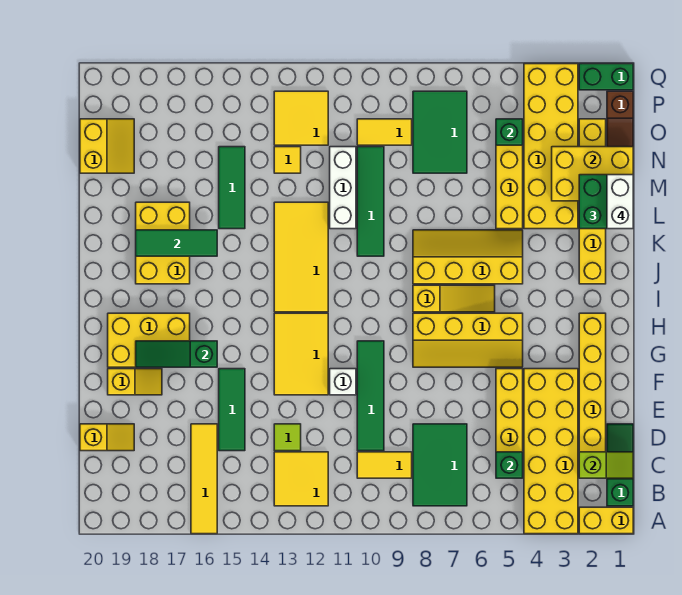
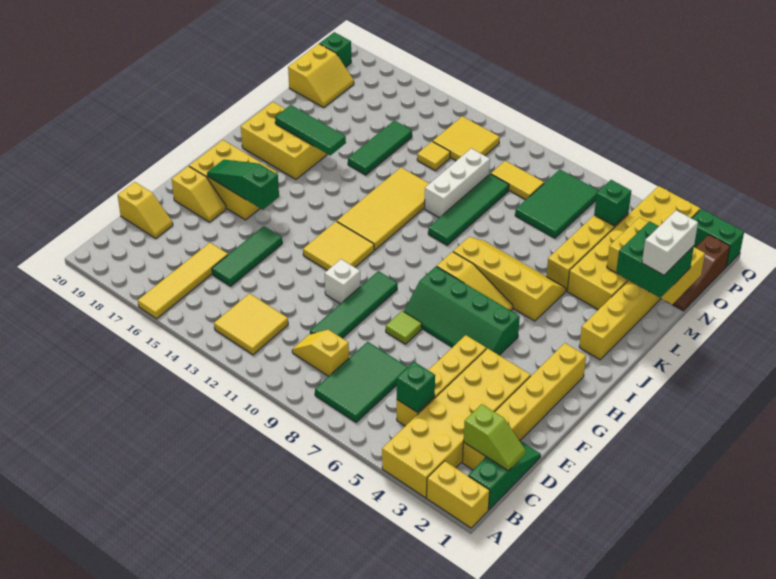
yellow tile C9:C10 level 1 -> yellow slope C9:C10 level 1 top 9
lime tile D13 level 1 -> lime tile F8 level 1
yellow tile F12:H13 level 1 -> yellow tile G12:H13 level 1
yellow slope G5:H8 level 1 top H -> green slope G5:H8 level 1 top H
yellow brick J17:L18 level 1 -> yellow brick J17:K19 level 1
none -> green brick P20 level 1

